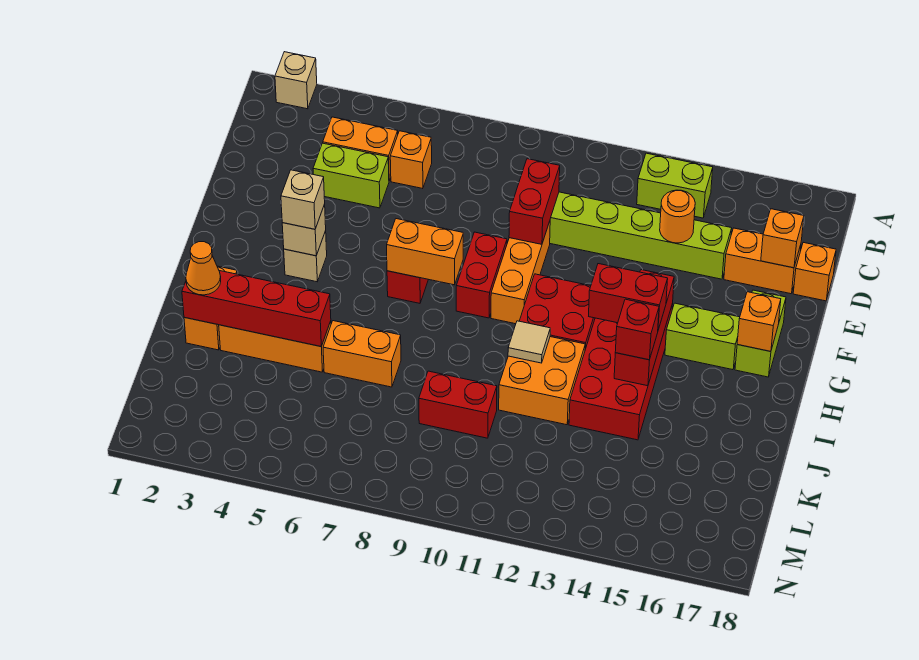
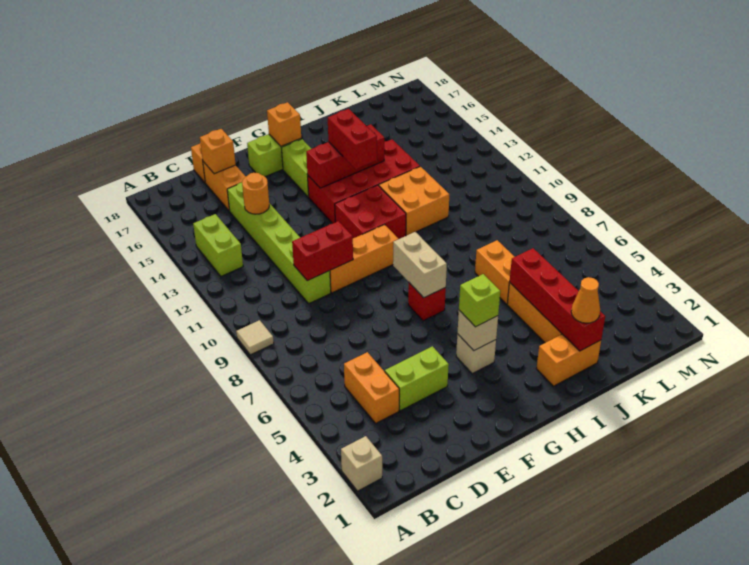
orange brick C6 level 1 -> none
lime brick D4:D5 level 1 -> lime brick D4:E4 level 1
red brick F9:G9 level 1 -> none
tan brick G4 level 3 -> lime brick G4 level 3
orange brick G7:G8 level 2 -> tan brick G7:G8 level 2
tan tile I11 level 2 -> tan tile A9 level 1
red brick I14 level 3 -> none
red brick K9:K10 level 1 -> none

